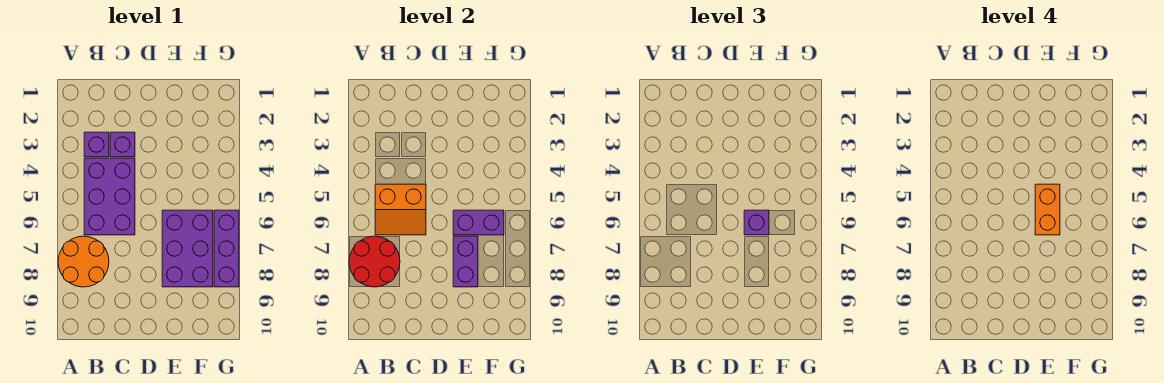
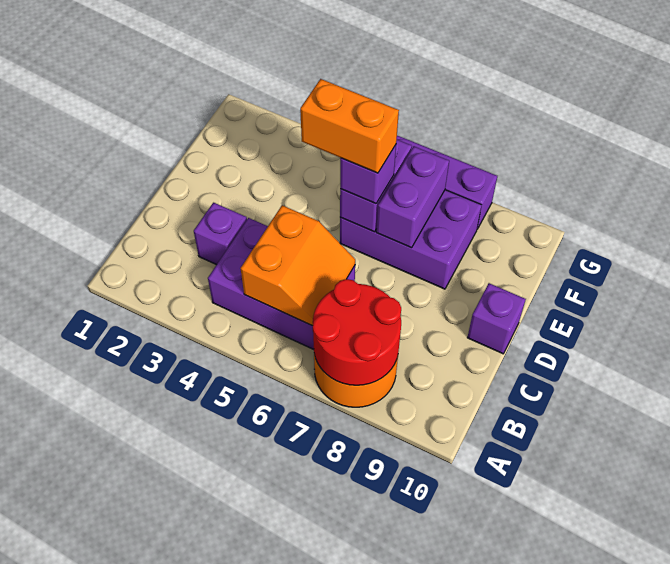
purple brick B3 level 1 -> purple brick D10 level 1
purple brick E7:E8 level 2 -> purple brick E7:F7 level 2

